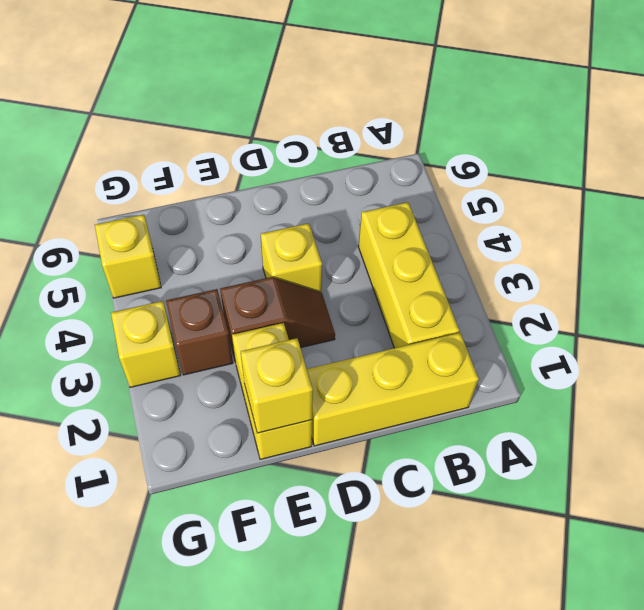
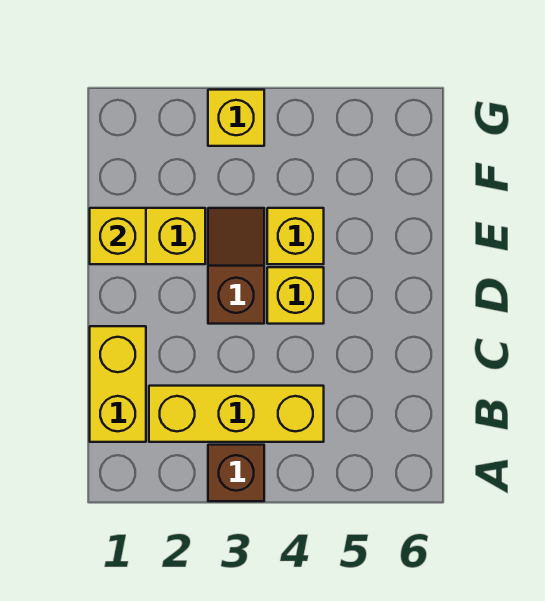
yellow brick B1:D1 level 1 -> yellow brick B1:C1 level 1
brown slope D3:E3 level 1 top E -> brown slope D3:E3 level 1 top D
brown brick F3 level 1 -> brown brick A3 level 1
yellow brick G5 level 1 -> yellow brick E4 level 1

